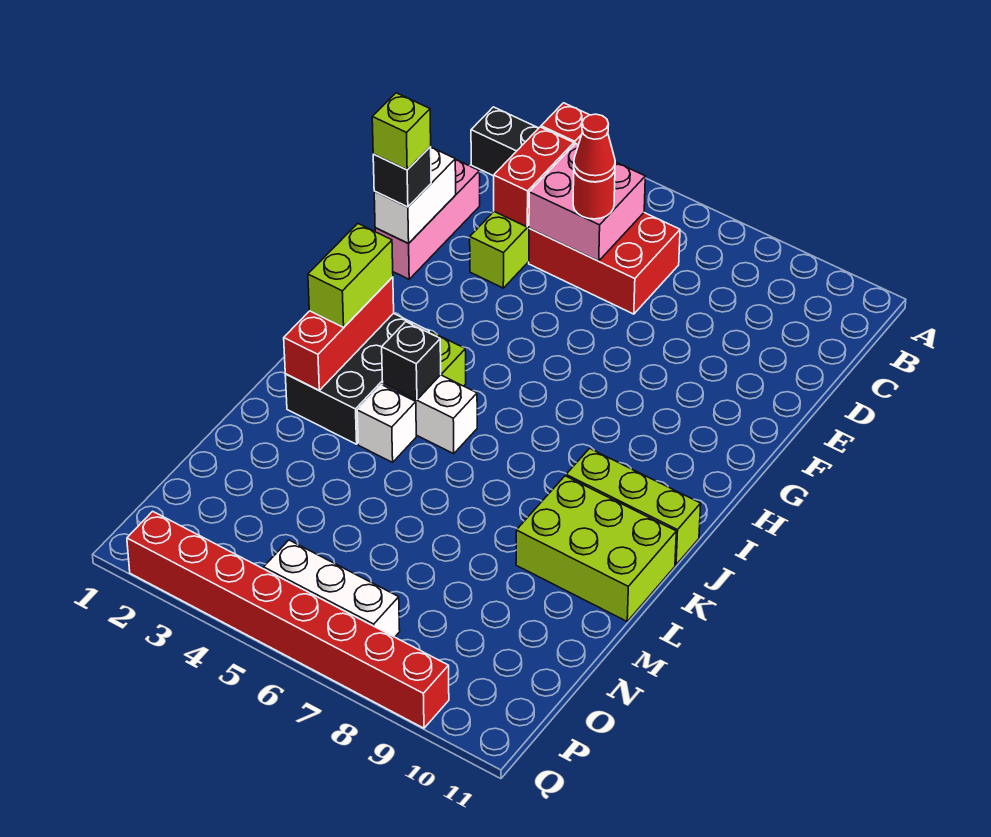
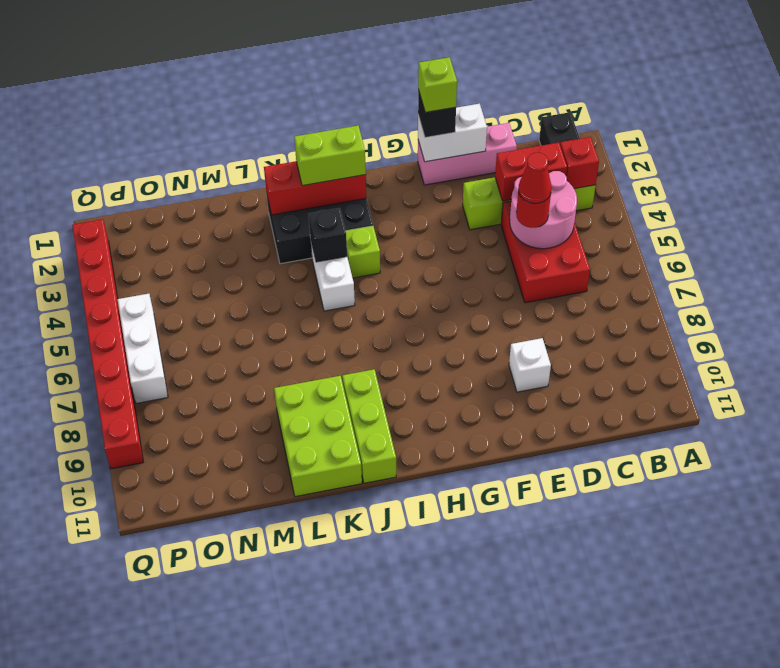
pink brick C4:D5 level 2 -> pink round brick C4:D5 level 2
white brick K4 level 1 -> white brick E9 level 1

